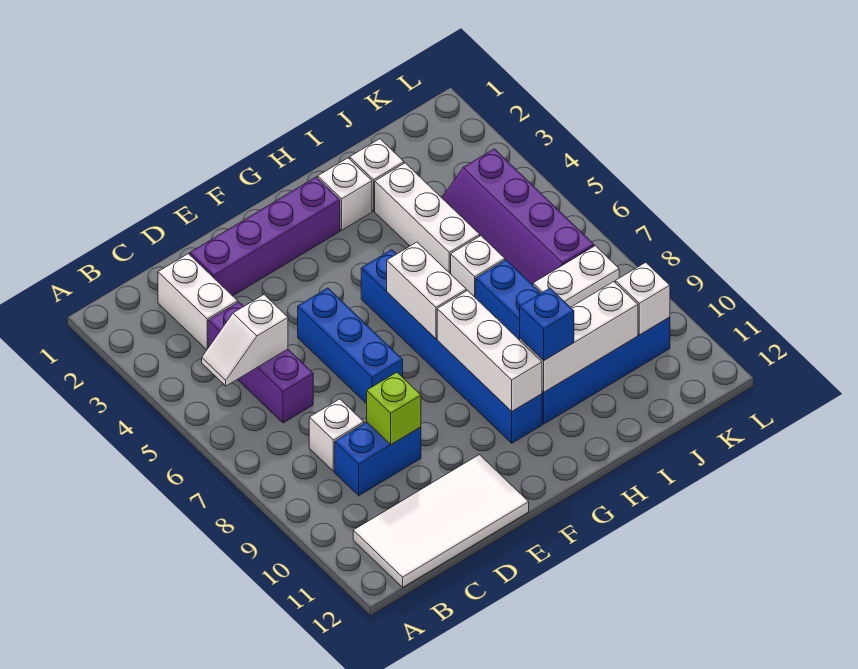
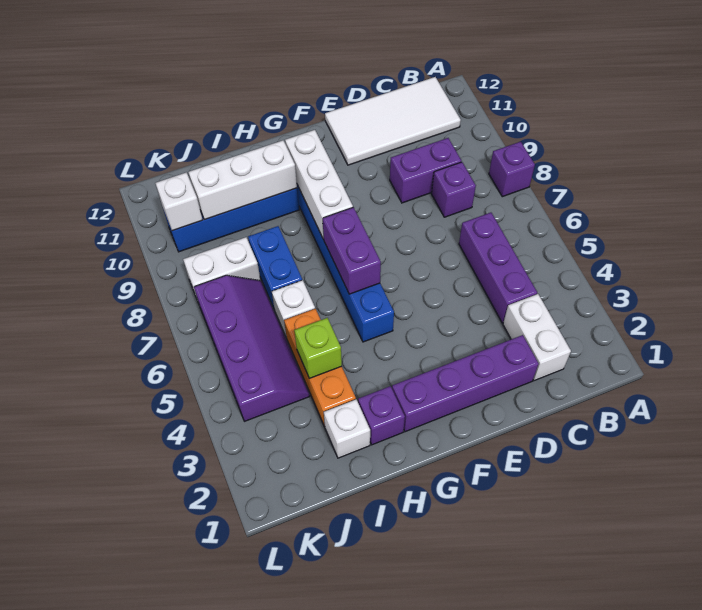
none -> purple brick A8 level 1
white slope B5:C5 level 2 top C -> none
white brick C8 level 1 -> purple brick C8 level 1
blue brick C9:D9 level 1 -> purple brick C9:D9 level 1
lime brick D9 level 2 -> lime brick I4 level 2
blue brick E5:E7 level 1 -> none
white brick G6:G7 level 2 -> purple brick G6:G7 level 2
white brick H2 level 1 -> purple brick H2 level 1
blue brick H10 level 3 -> none
white brick I3:I5 level 1 -> orange brick I3:I5 level 1

